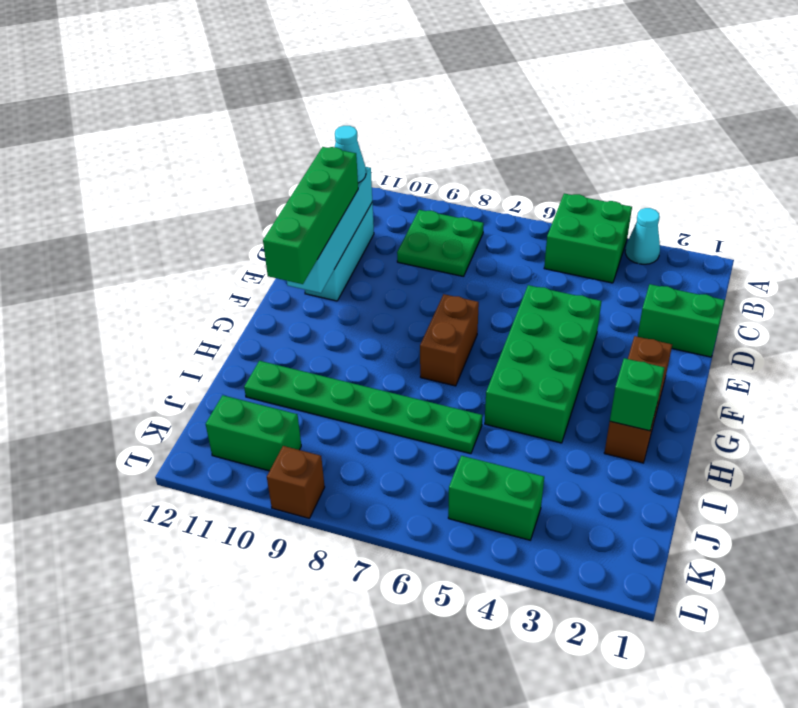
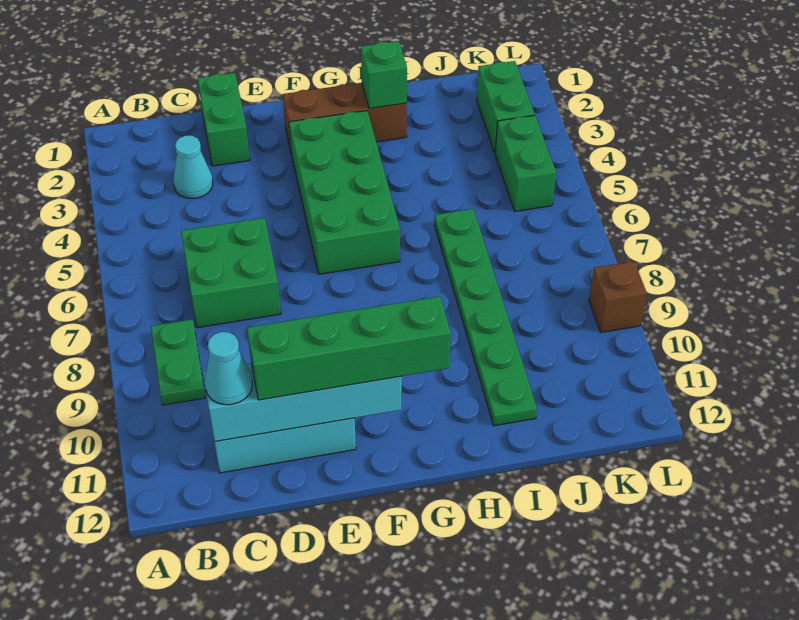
cyan cone A3 level 1 -> cyan cone C3 level 1
green brick A4:B5 level 1 -> green brick C6:D7 level 1
green plate B8:C9 level 1 -> green plate B8:B9 level 1
green brick E4:H5 level 1 -> green brick F3:G6 level 1
brown brick F7:G7 level 1 -> none
green brick K10:K11 level 1 -> green brick K2:K3 level 1

